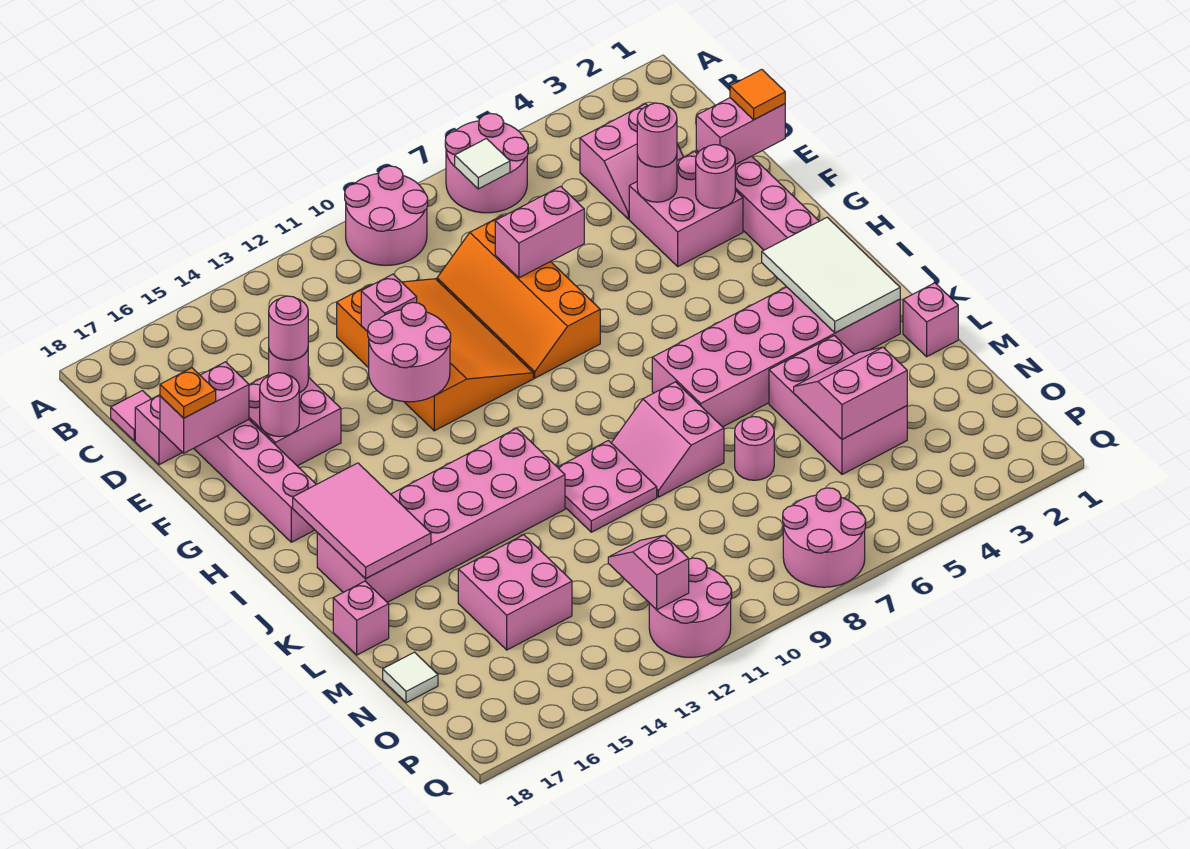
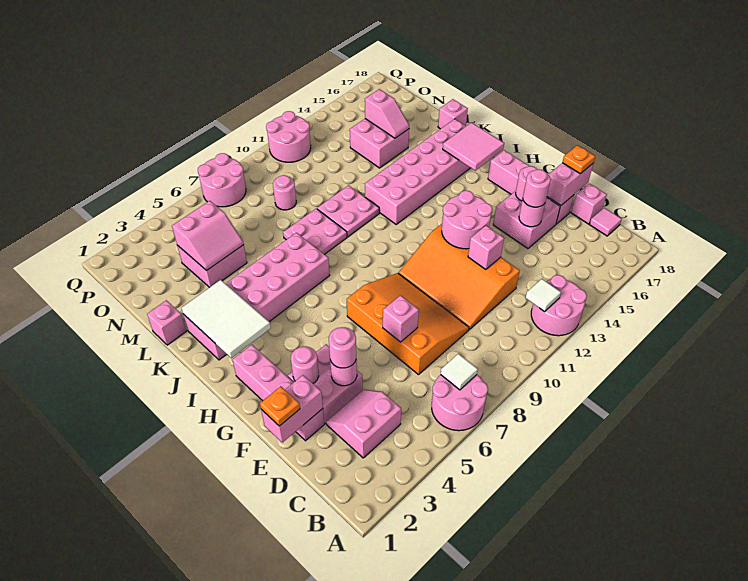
pink round brick A9:B10 level 1 -> pink round brick A12:B13 level 1
orange slope D8:G9 level 1 top 8 -> orange slope D7:G9 level 1 top 7
orange tile E1 level 3 -> orange plate E1 level 3
pink brick E7:E8 level 2 -> pink brick E7 level 2
pink tile I16:K17 level 2 -> pink tile I16:J17 level 2
pink slope K8:L9 level 1 top 8 -> pink plate K8:L9 level 1
pink brick L4:N5 level 1 -> pink brick M4:N5 level 1
pink round brick M7 level 1 -> pink round brick N9 level 1
white tile N18 level 1 -> white tile B12 level 2
pink slope O12:P12 level 2 top P -> pink slope M15:N15 level 2 top N

